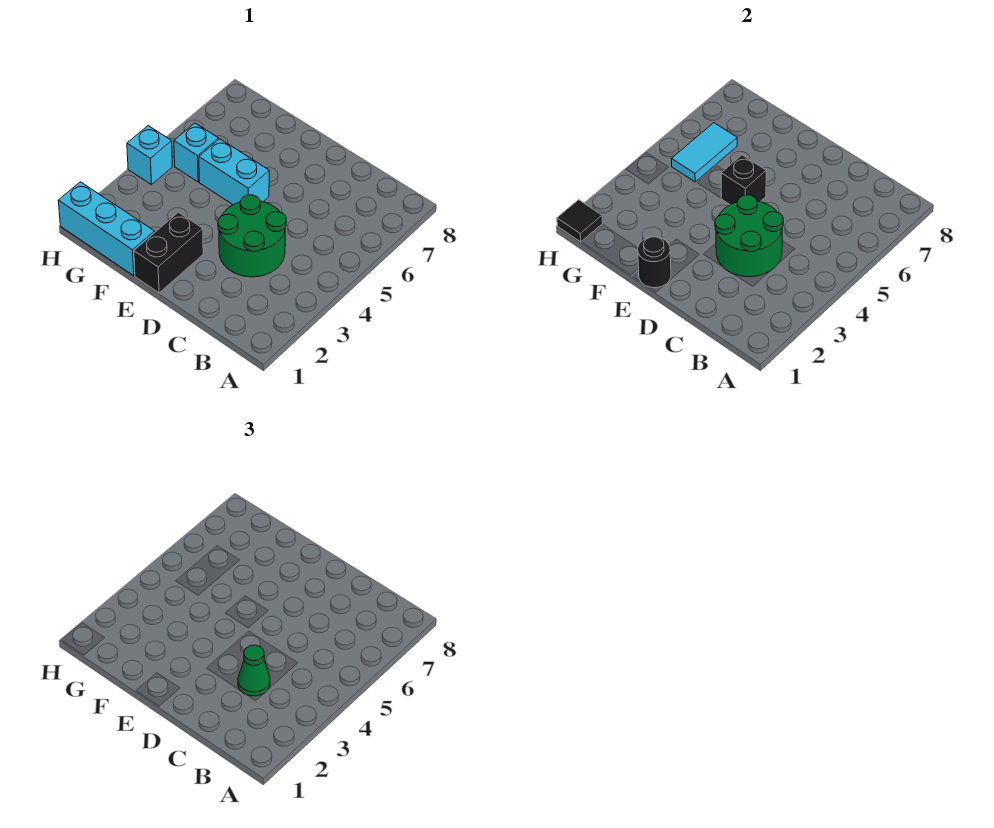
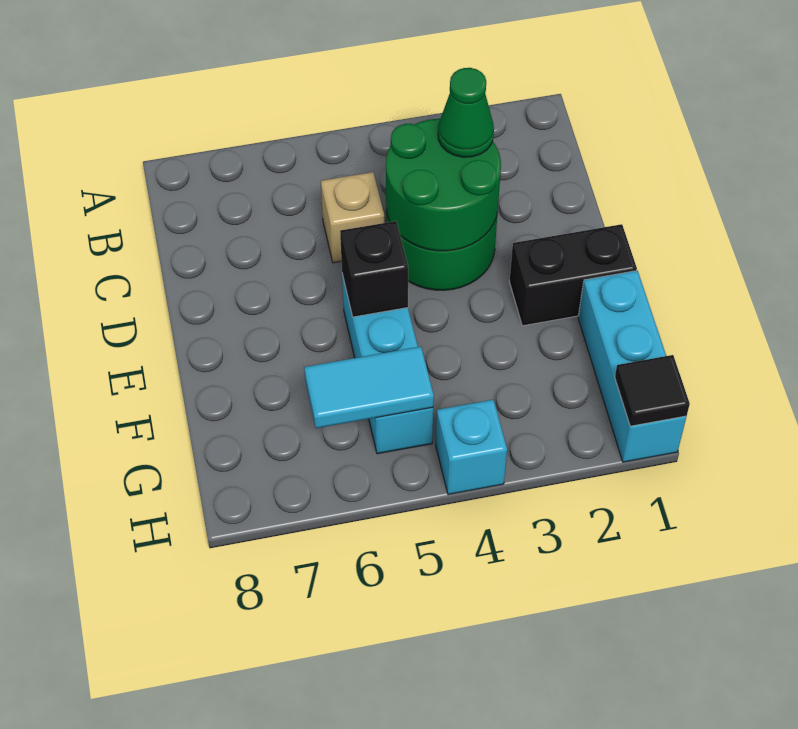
none -> tan brick C5 level 1
black round brick E1 level 2 -> none

